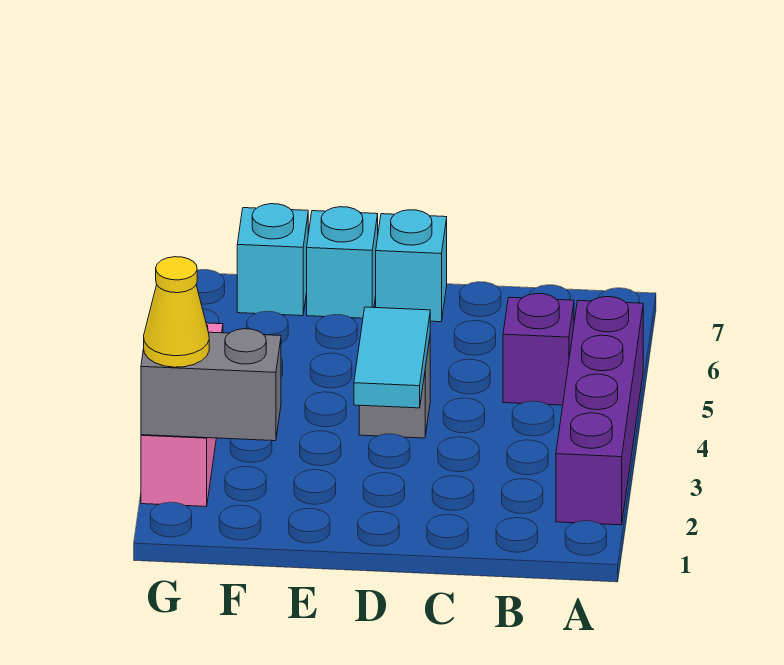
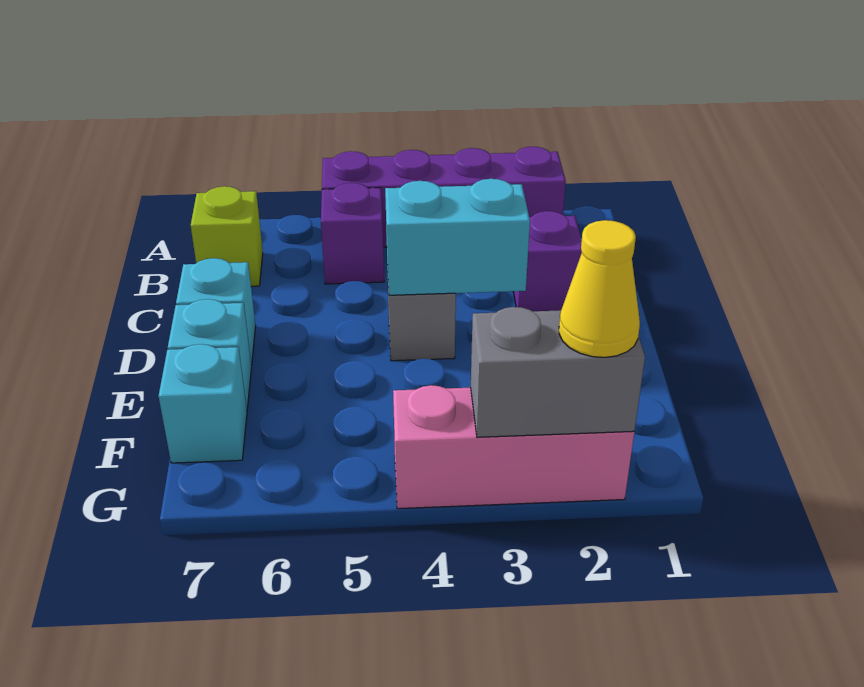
none -> lime brick B7 level 1
none -> purple brick C2 level 1
cyan tile D3:D4 level 2 -> cyan brick D3:D4 level 2
grey brick F2:G2 level 2 -> grey brick G2:G3 level 2

